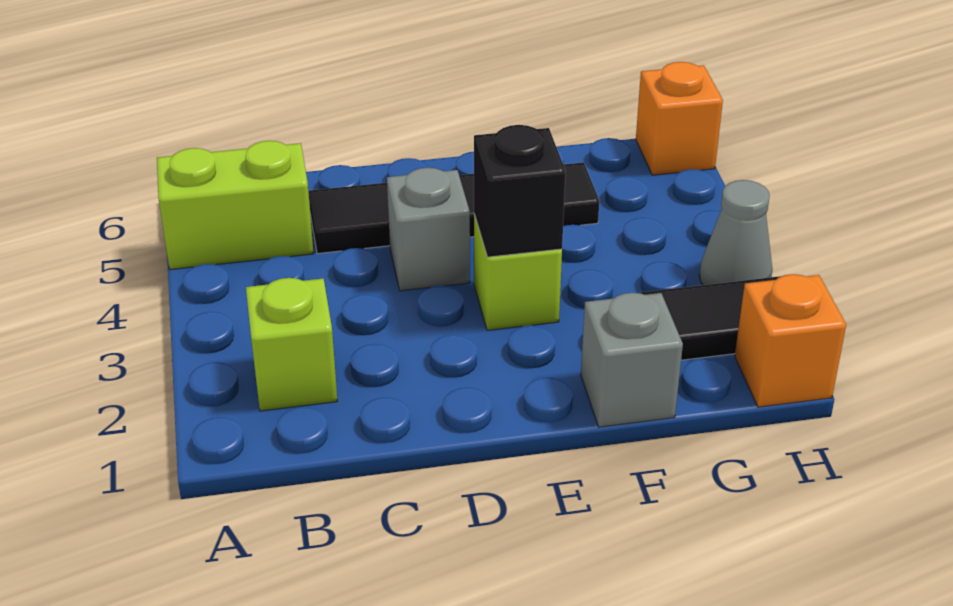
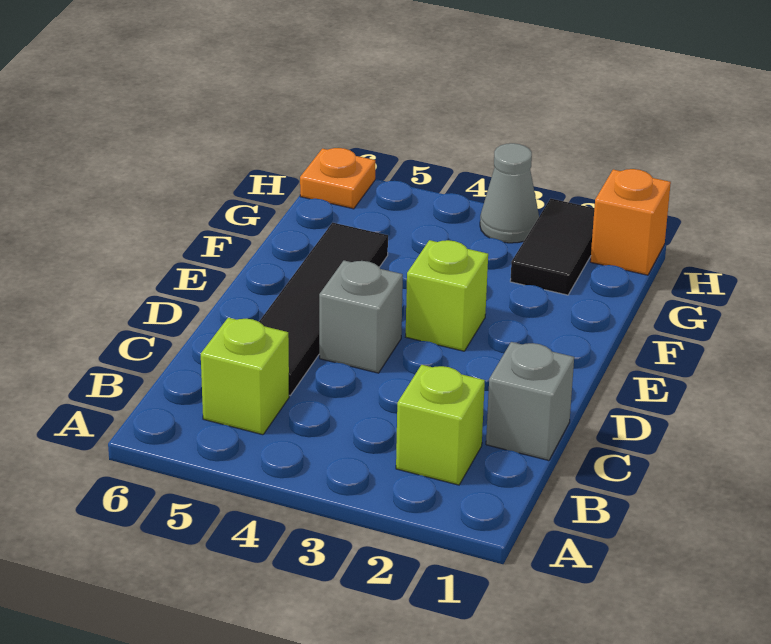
lime brick A5:B5 level 1 -> lime brick B5 level 1
black brick E3 level 2 -> none
grey brick F1 level 1 -> grey brick C1 level 1
orange brick H6 level 1 -> orange plate H6 level 1

